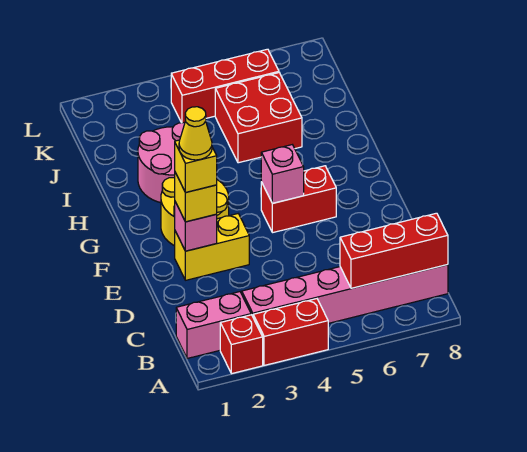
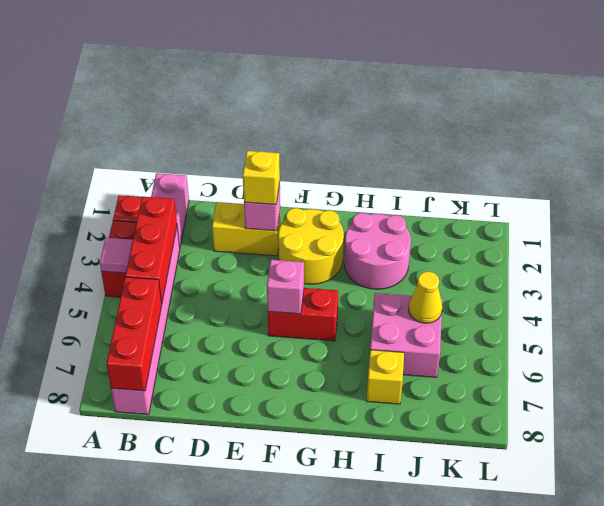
none -> pink tile A4 level 2
yellow brick E2:E3 level 1 -> yellow brick D2:E2 level 1
yellow brick E2 level 4 -> yellow brick I7 level 1
yellow cone E2 level 5 -> yellow cone J5 level 2
red brick F5:F6 level 1 -> red brick F5:G5 level 1
red brick I5:J6 level 1 -> pink brick I5:J6 level 1
red brick K4:K6 level 1 -> red brick B3:B5 level 2

